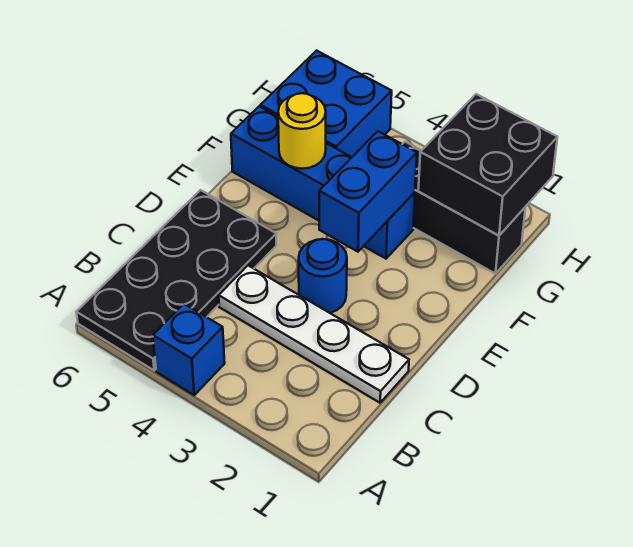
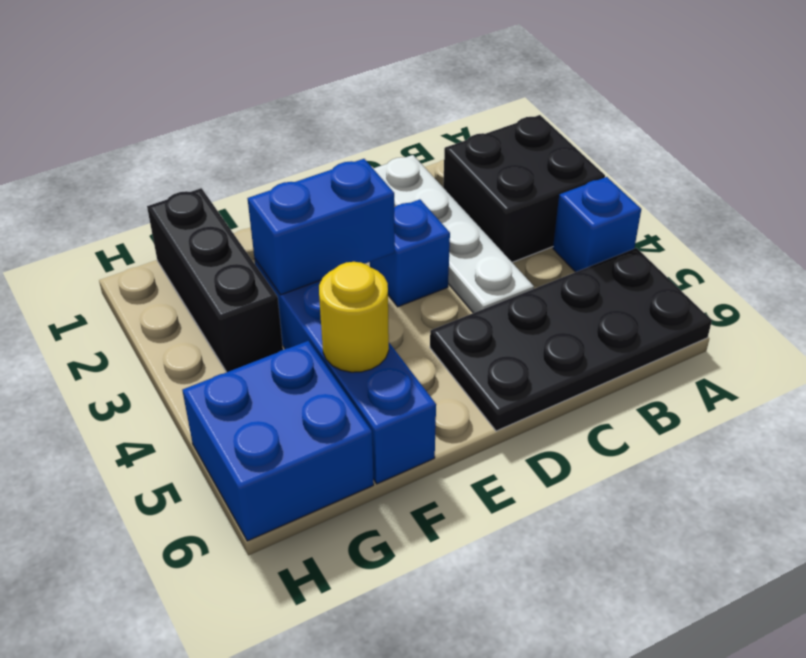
blue round brick D3 level 1 -> blue brick D3 level 1
black brick G1:H2 level 2 -> black brick A2:B3 level 1

